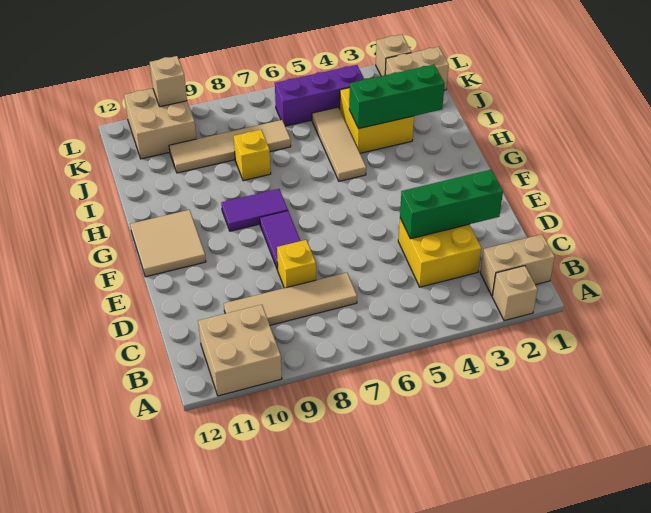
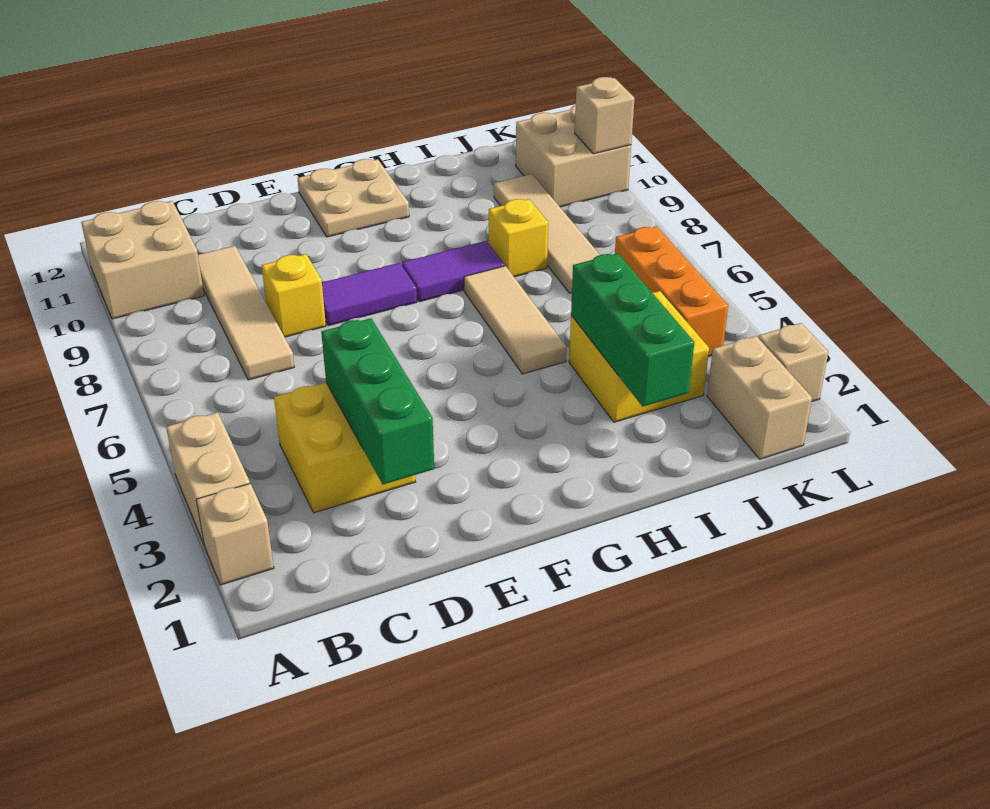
tan brick B1:B2 level 1 -> tan brick A3:A4 level 1
tan tile F11:G12 level 1 -> tan plate F11:G12 level 1
purple tile G8:G9 level 1 -> purple tile G8:H8 level 1
tan tile H5:J5 level 1 -> tan tile H5:H7 level 1
purple brick K4:K6 level 1 -> orange brick K4:K6 level 1

